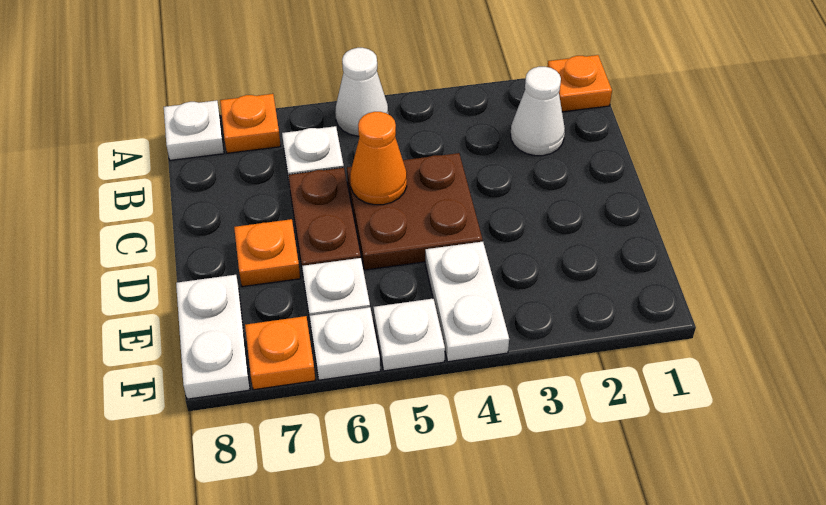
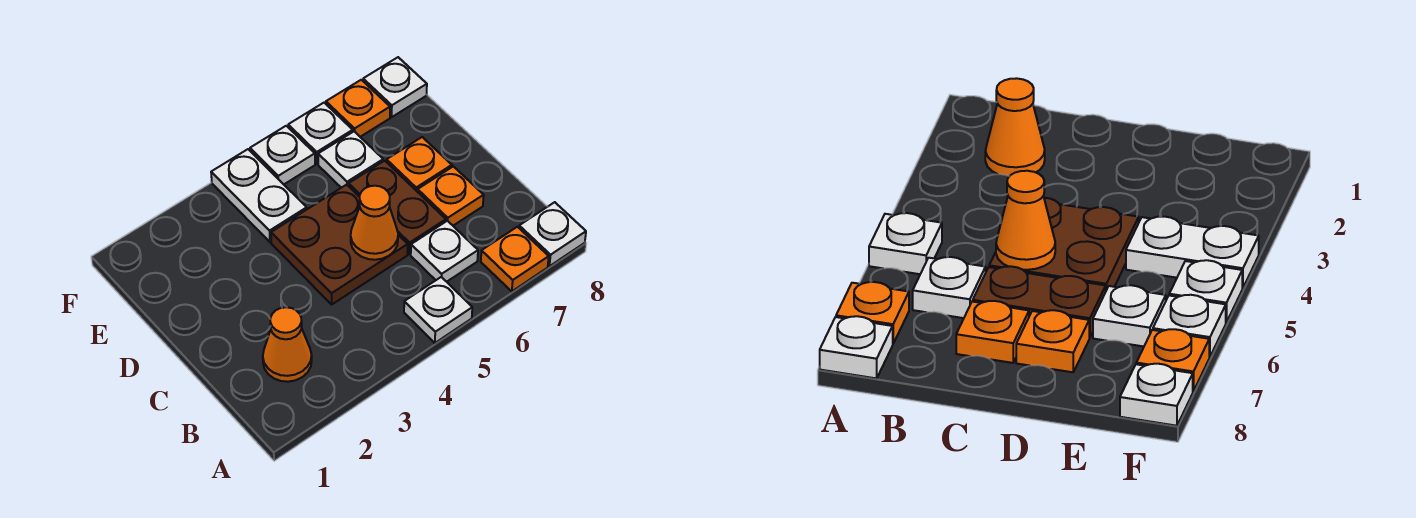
orange plate A1 level 1 -> orange plate C7 level 1
white cone A5 level 1 -> white plate A5 level 1
white cone B2 level 1 -> orange cone B2 level 1
white plate E8:F8 level 1 -> white plate F8 level 1

